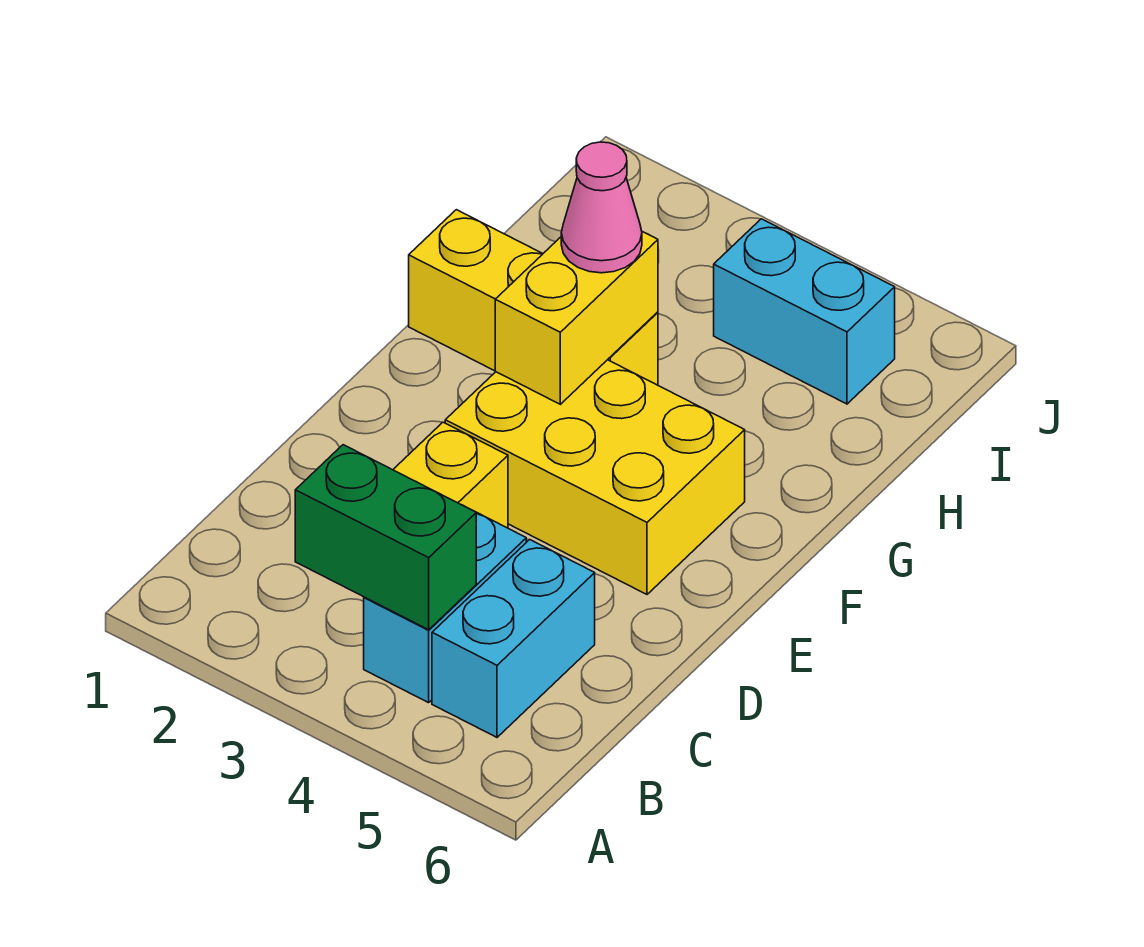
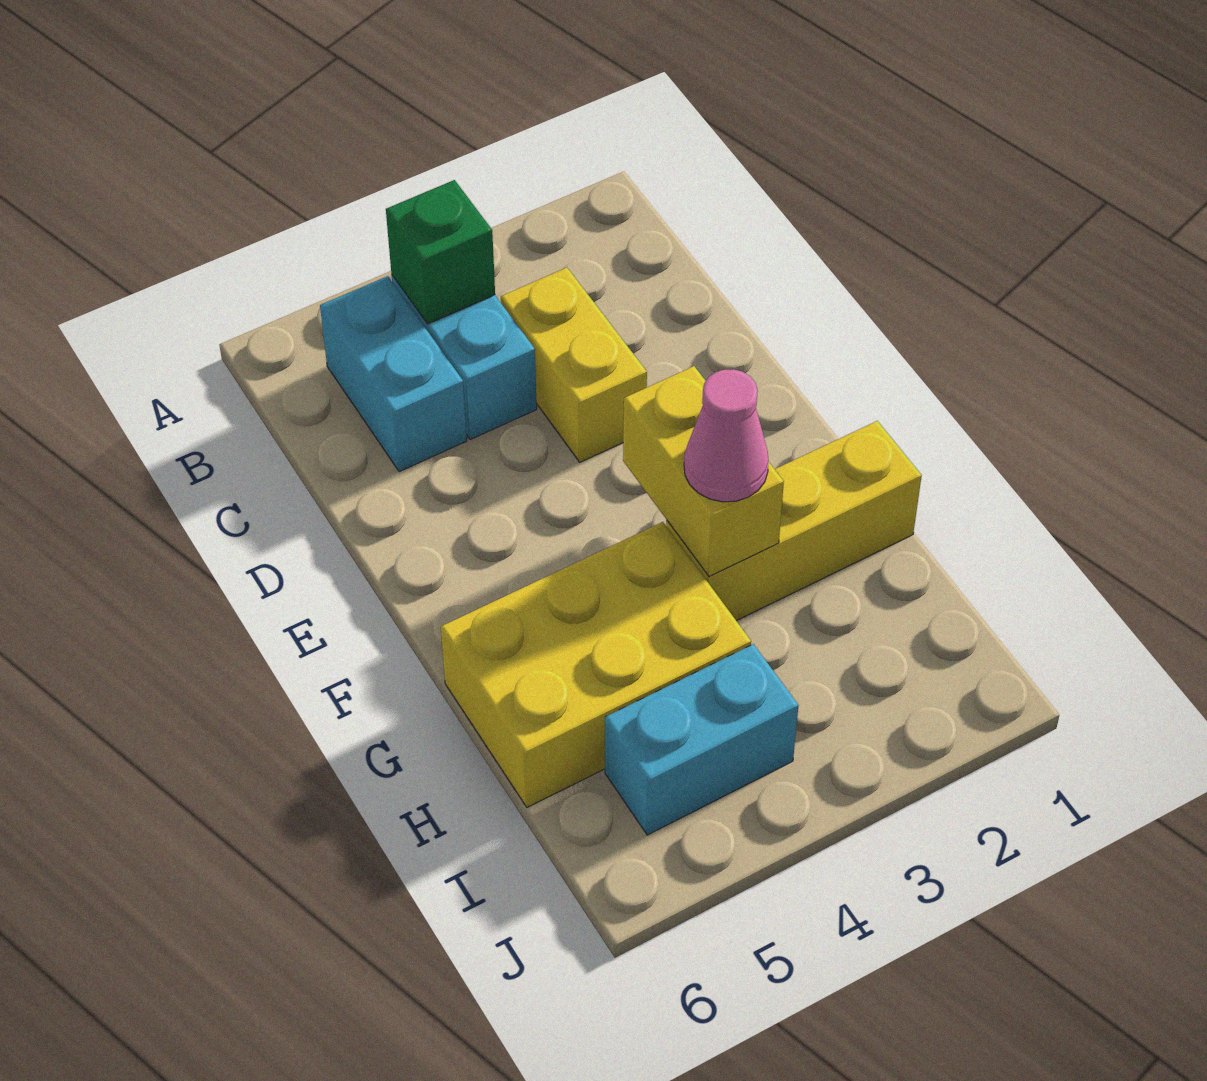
green brick B3:B4 level 2 -> green brick B4 level 2
yellow brick E3:F5 level 1 -> yellow brick G4:H6 level 1

